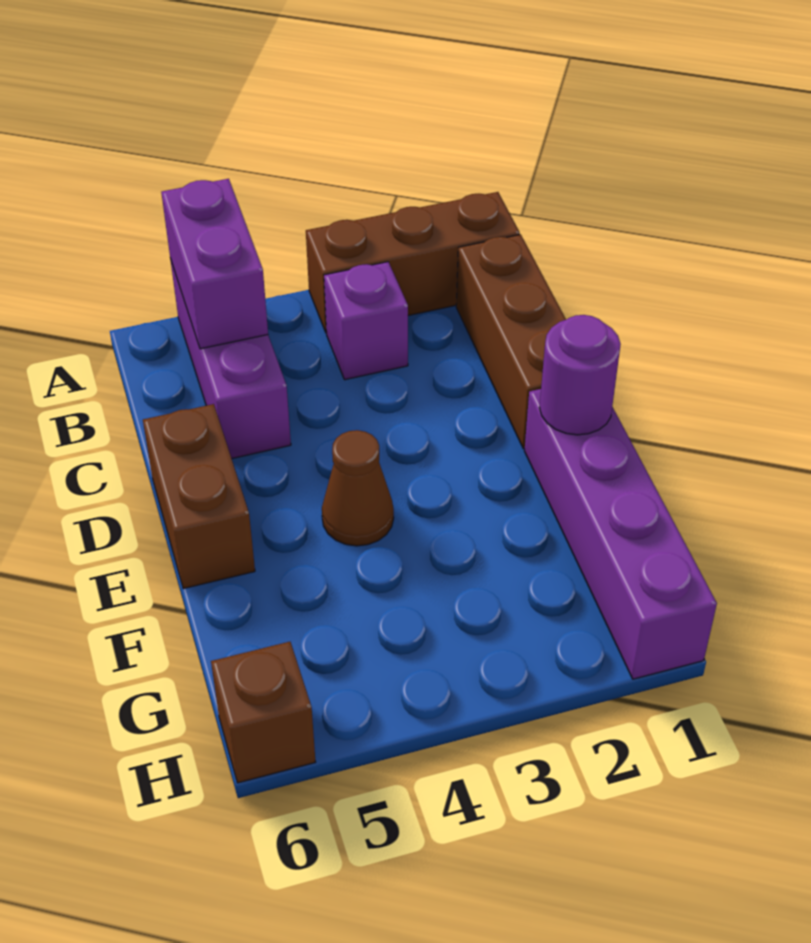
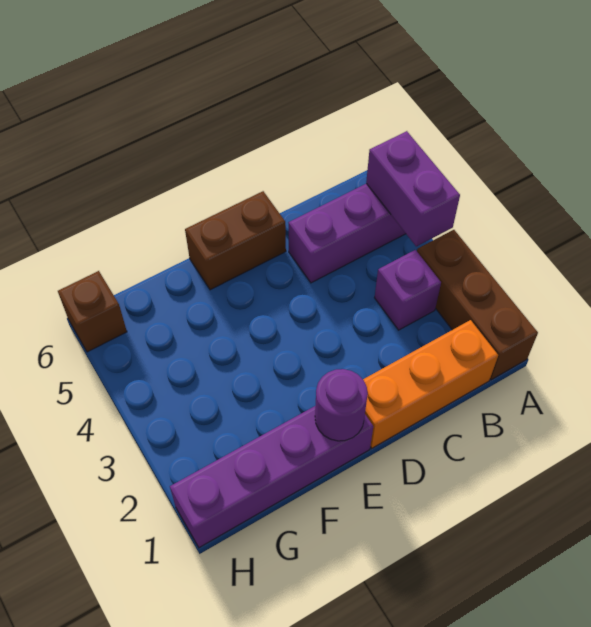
purple brick A5:B5 level 2 -> purple brick A4:A5 level 2
brown brick B1:D1 level 1 -> orange brick B1:D1 level 1
brown cone E4 level 1 -> none

